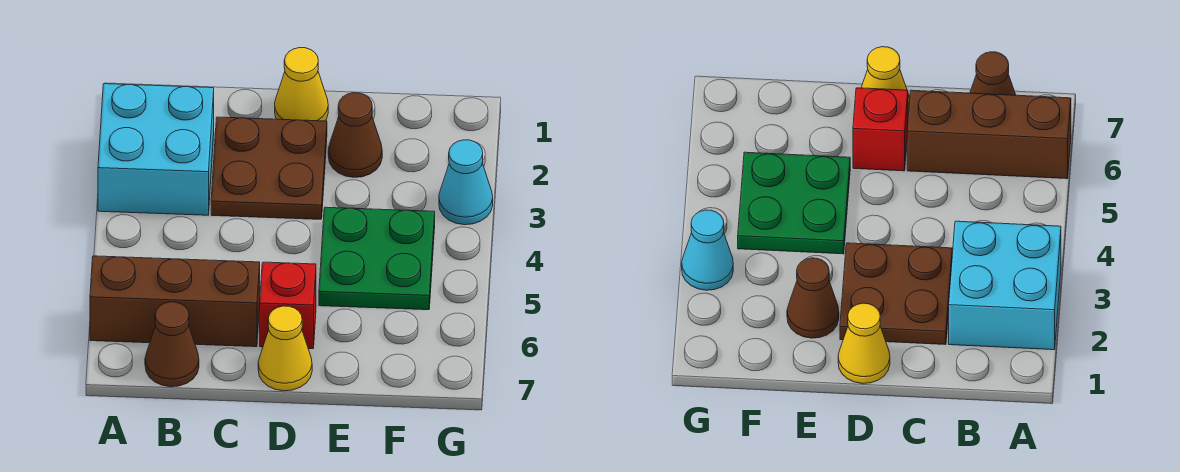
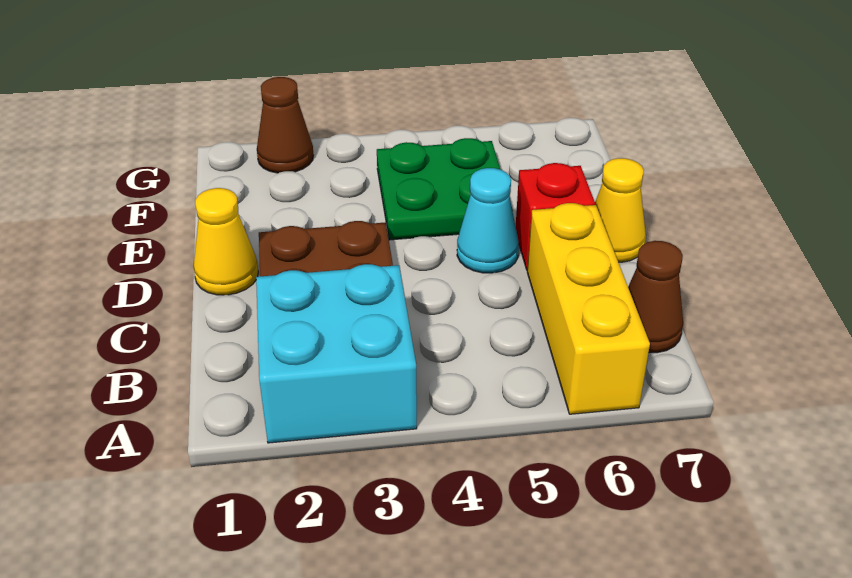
brown brick A6:C6 level 1 -> yellow brick A6:C6 level 1
brown cone E2 level 1 -> brown cone G2 level 1
cyan cone G3 level 1 -> cyan cone D5 level 1

